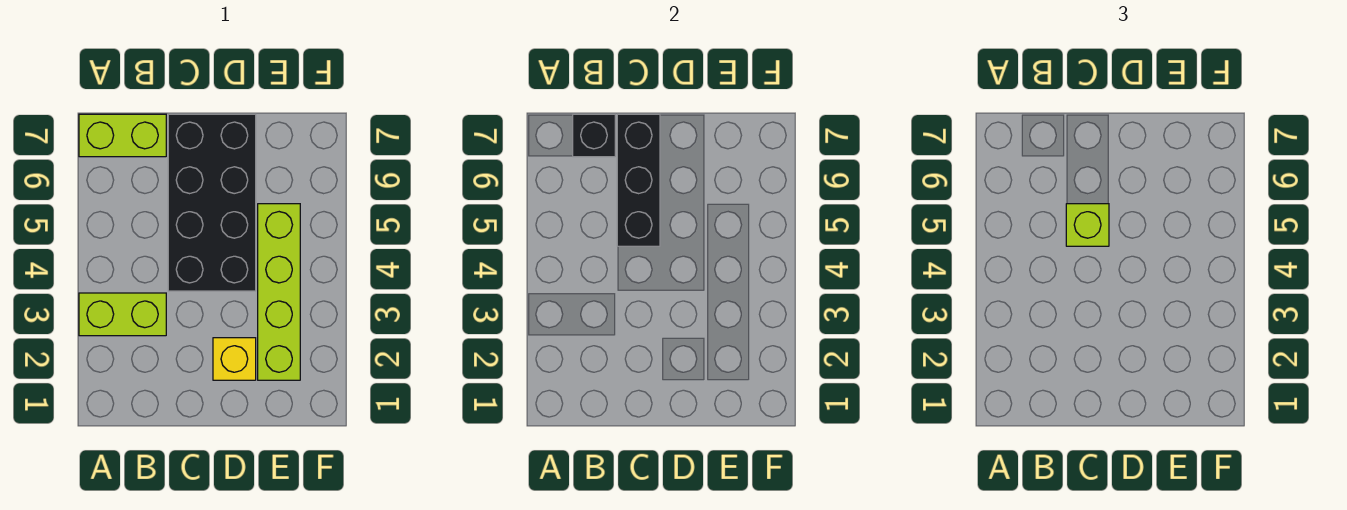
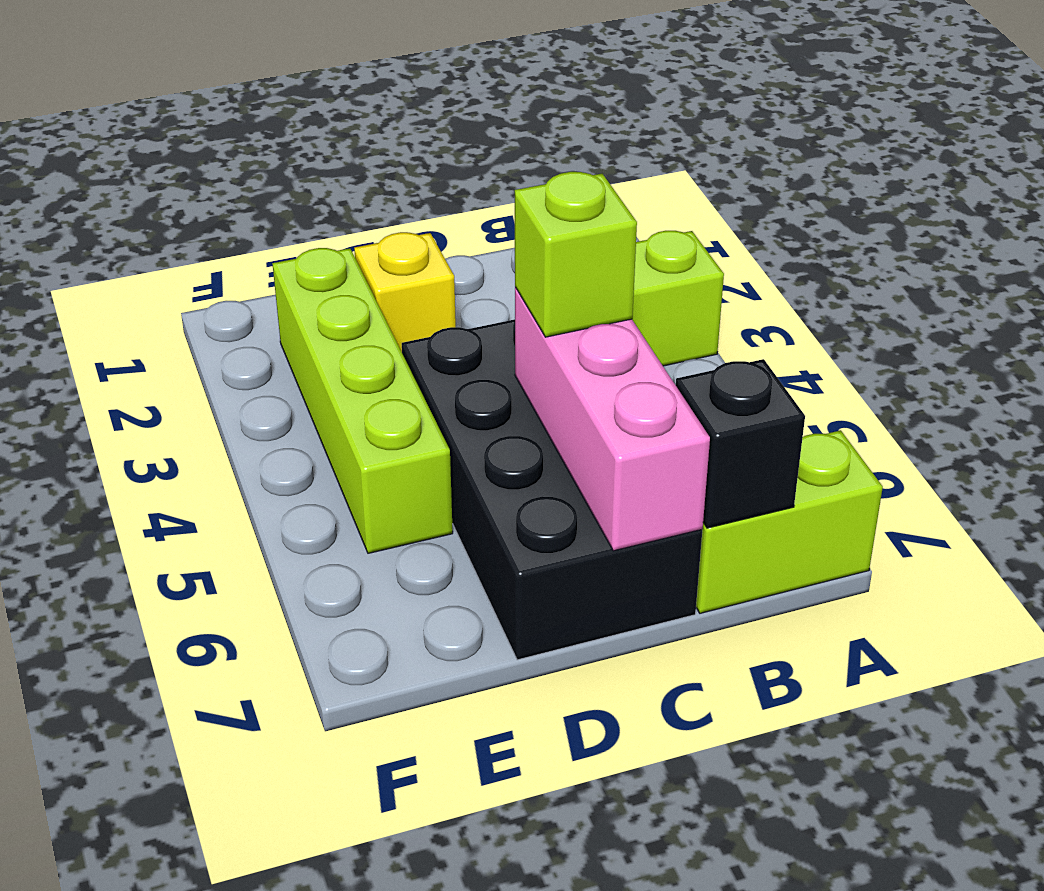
black brick C5:C7 level 2 -> pink brick C5:C7 level 2

